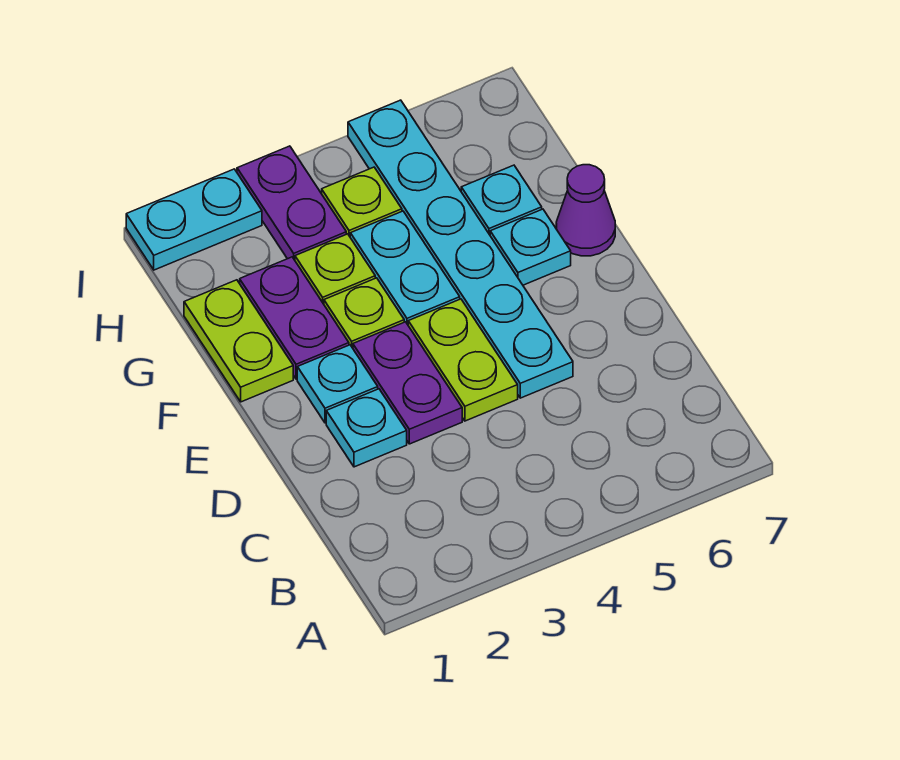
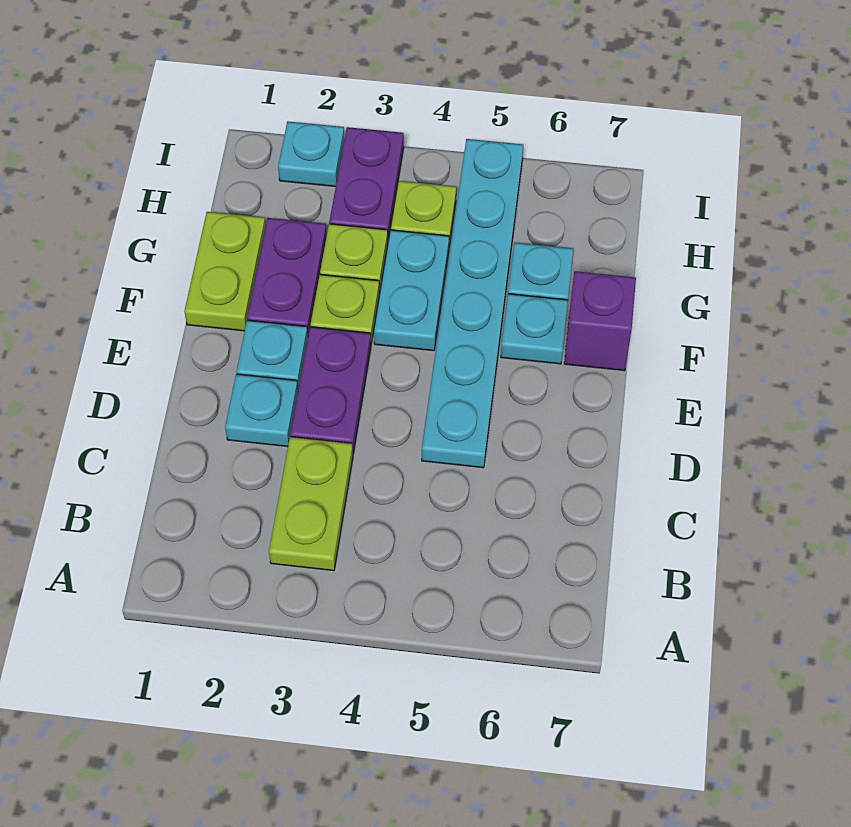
lime plate D4:E4 level 1 -> lime plate B3:C3 level 1
purple cone F7 level 1 -> purple brick F7 level 1
cyan plate I1:I2 level 1 -> cyan plate I2 level 1

